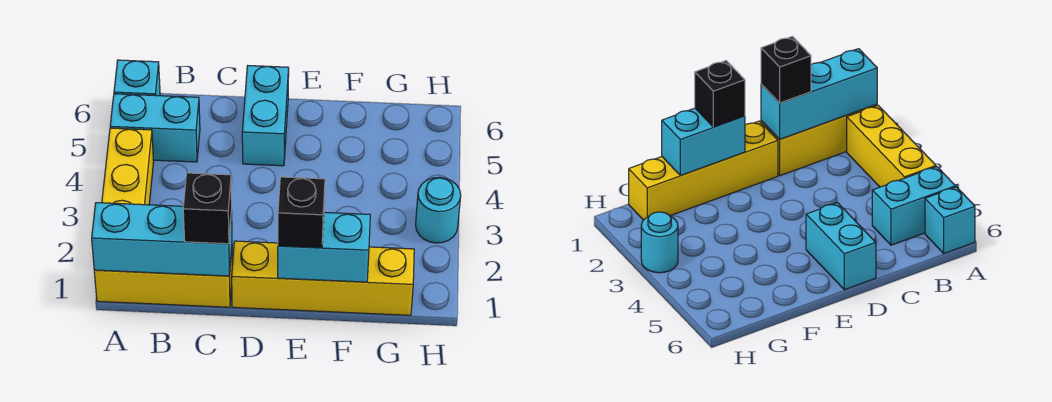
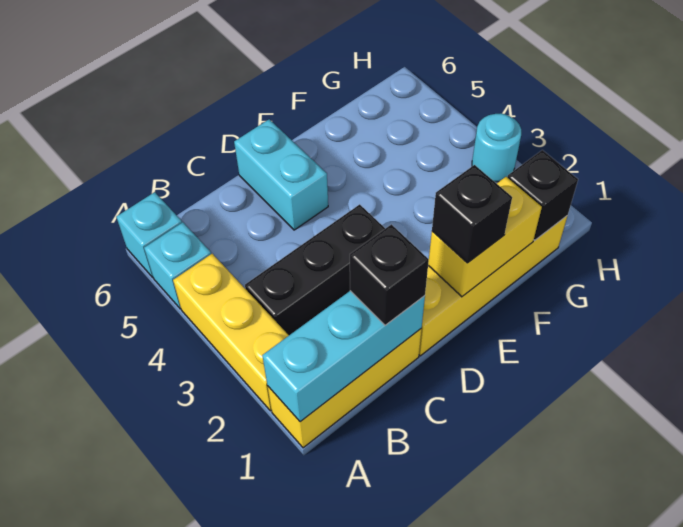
cyan brick A5:B5 level 1 -> cyan brick A5 level 1
none -> black brick B3:D3 level 1
cyan brick E1:F1 level 2 -> yellow brick E1:F1 level 2
none -> black brick G1 level 2

